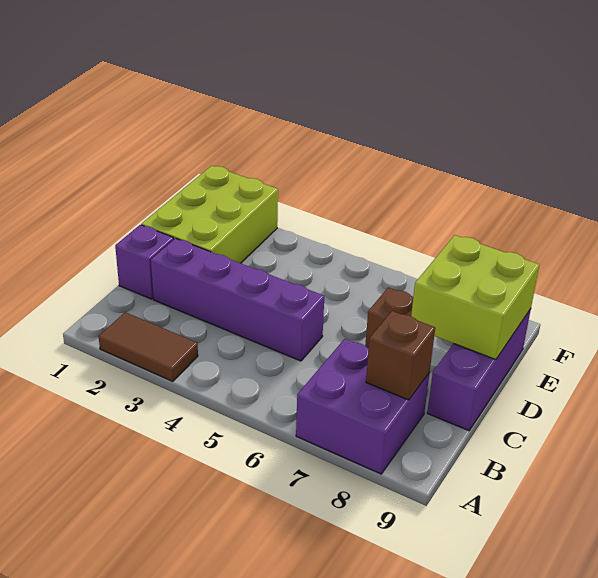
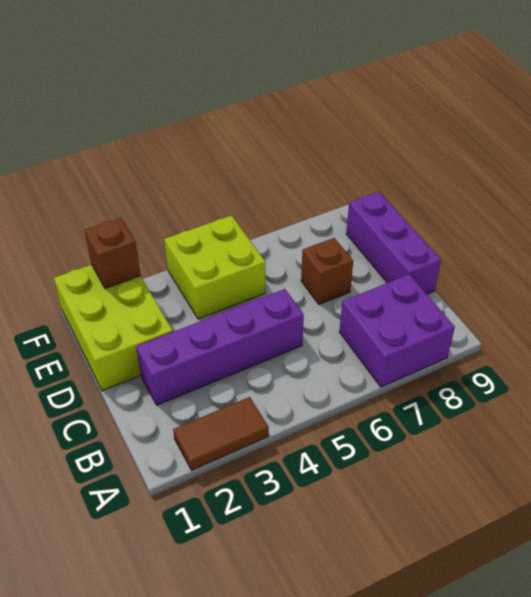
brown brick B8 level 2 -> brown brick F2 level 2
purple brick C1 level 1 -> none
lime brick D8:E9 level 2 -> lime brick E4:F5 level 1

